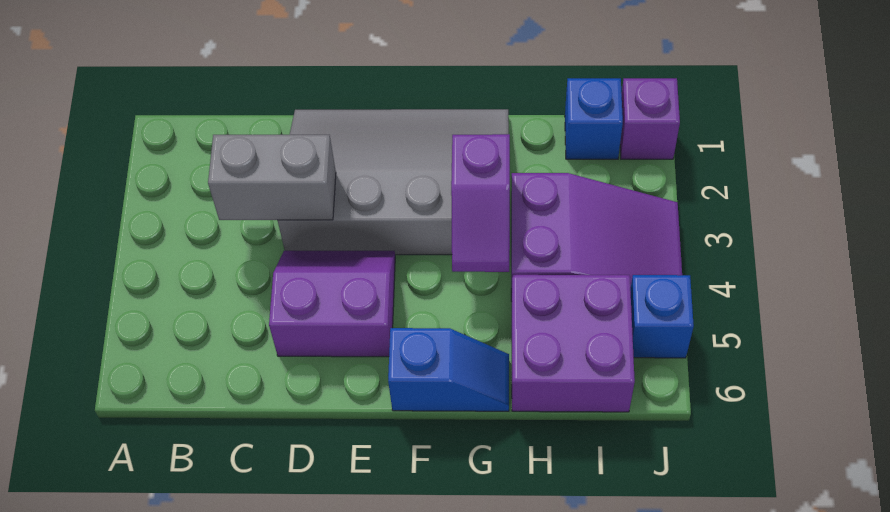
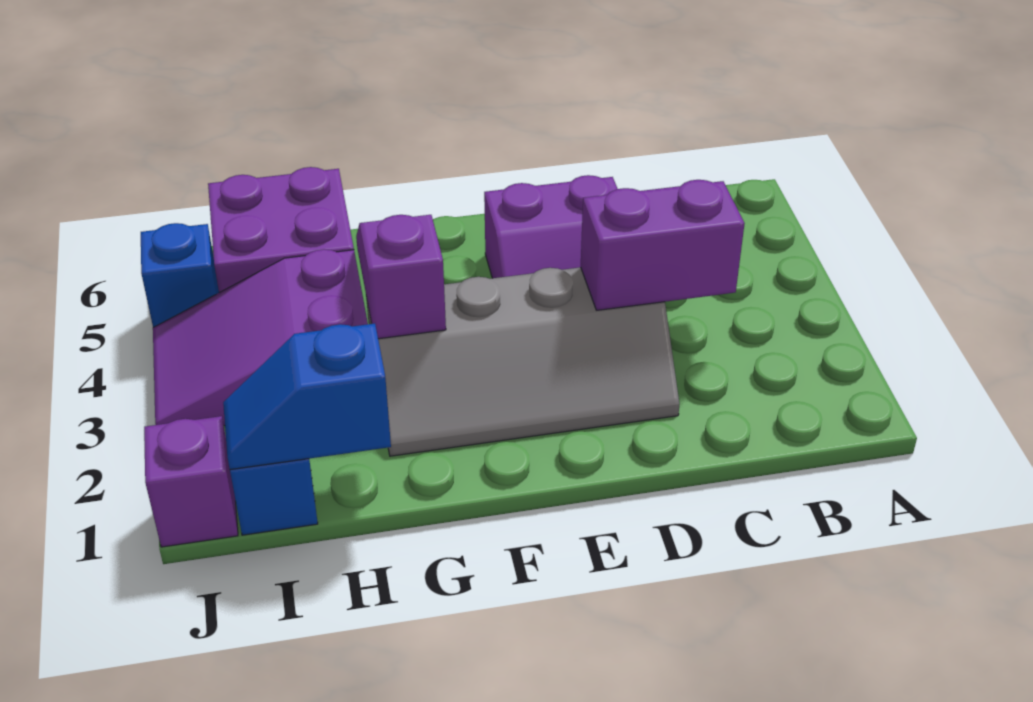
grey brick C3:D3 level 2 -> purple brick C3:D3 level 2
grey slope D1:G3 level 1 top 3 -> grey slope D2:G3 level 1 top 3
blue slope F6:G6 level 1 top F -> blue slope H1:I1 level 2 top H

